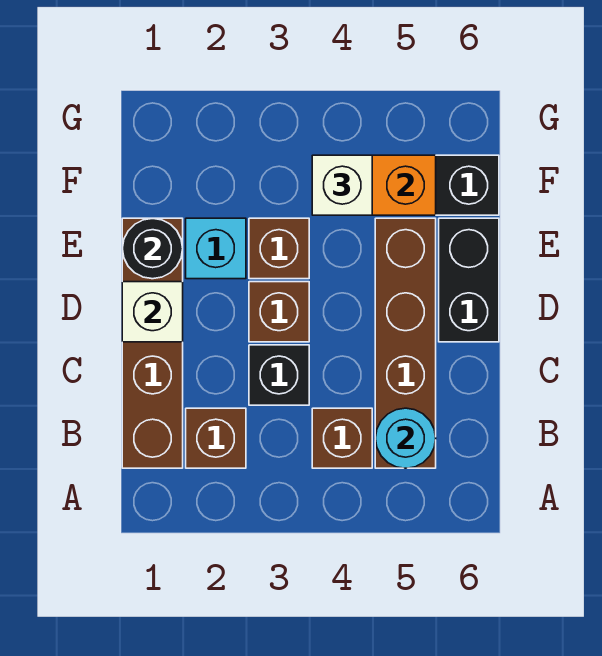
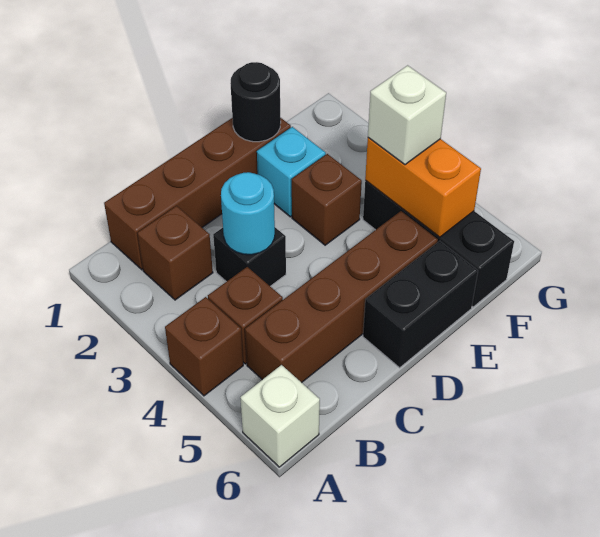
cyan round brick B5 level 2 -> cyan round brick C3 level 2
white brick D1 level 2 -> white brick A6 level 1
brown brick D3 level 1 -> brown brick A4 level 1

